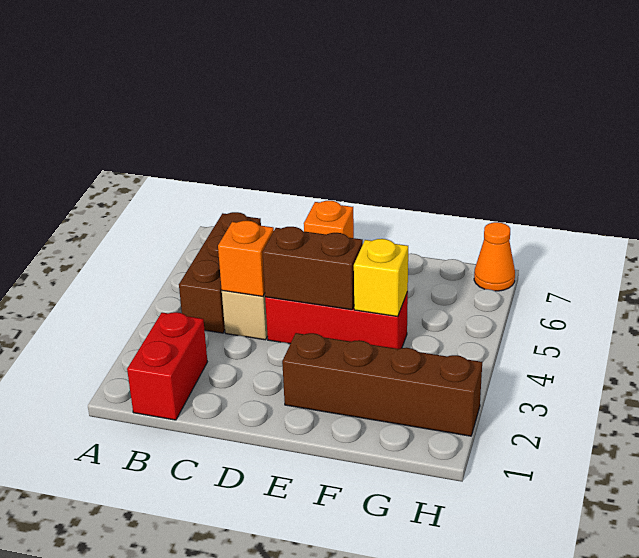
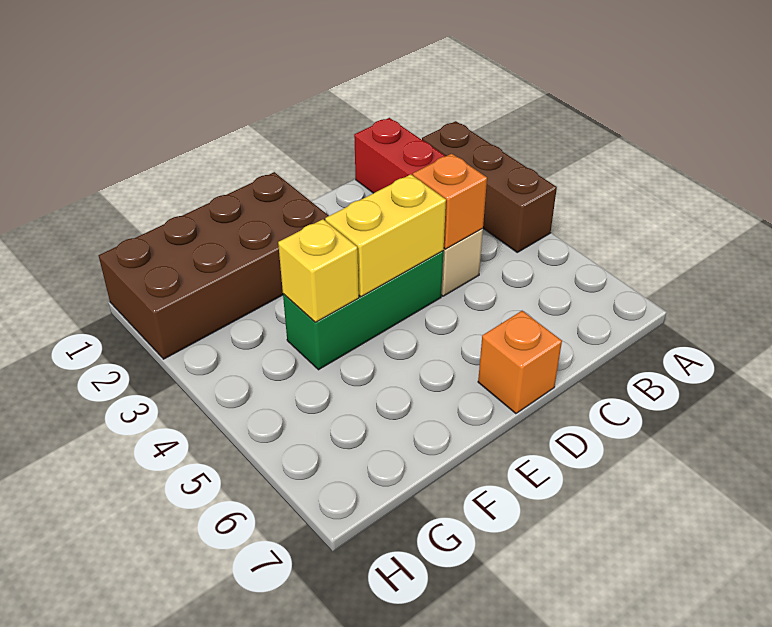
brown brick B4:B6 level 1 -> brown brick A2:A4 level 1
red brick D4:F4 level 1 -> green brick D4:F4 level 1
brown brick D4:E4 level 2 -> yellow brick D4:E4 level 2
brown brick E2:H2 level 1 -> brown brick E1:H2 level 1
orange cone H7 level 1 -> none

